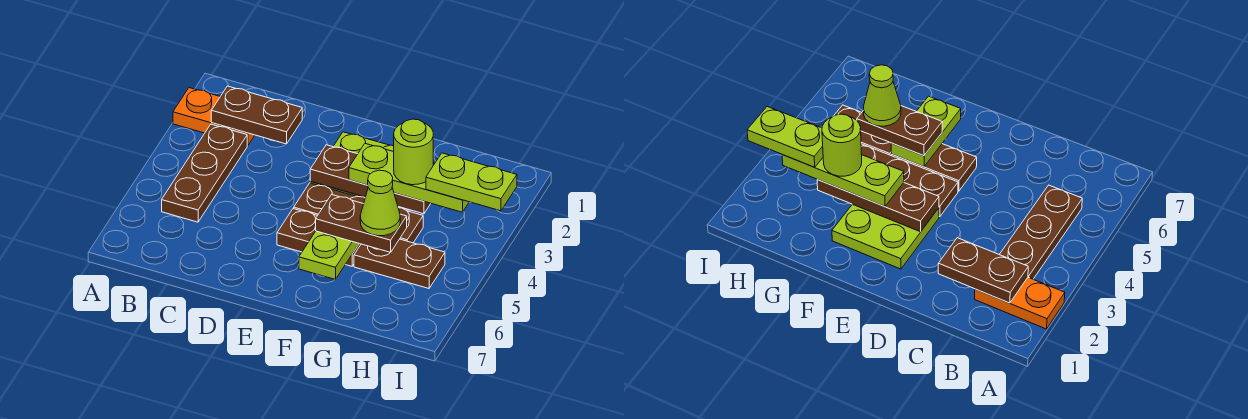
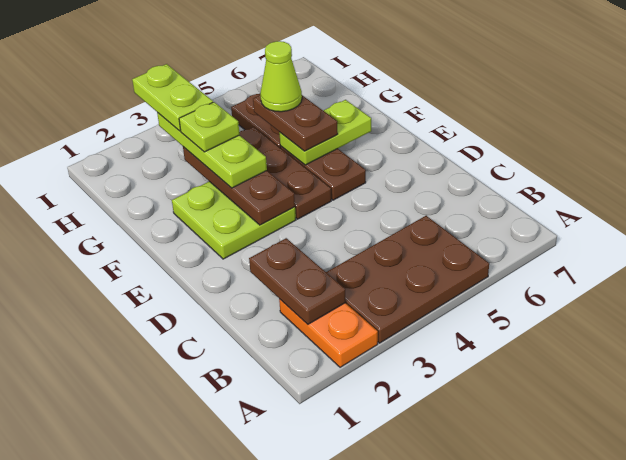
brown plate B3:B5 level 1 -> brown plate A3:B5 level 1
lime round brick G3 level 4 -> lime plate G3 level 4

